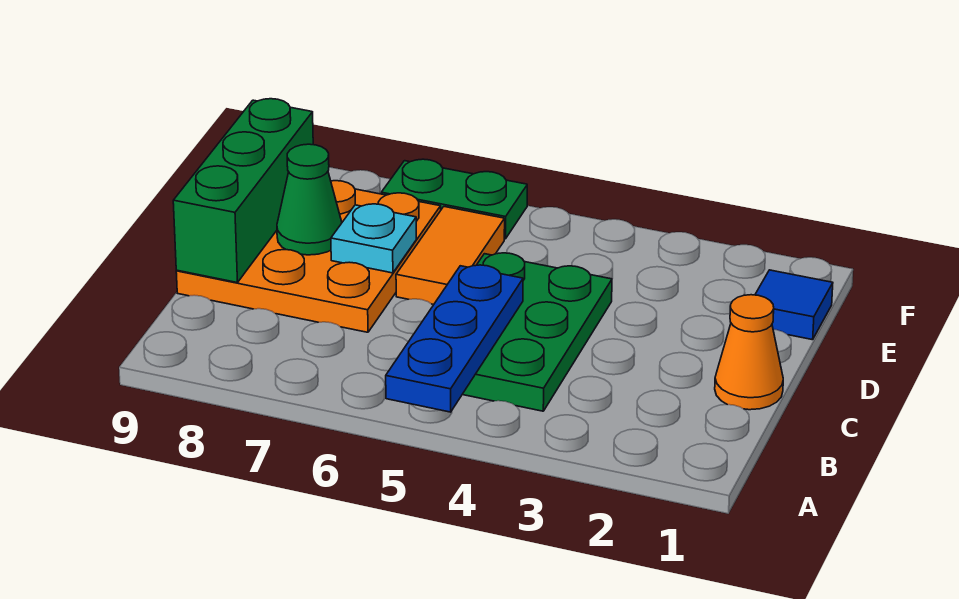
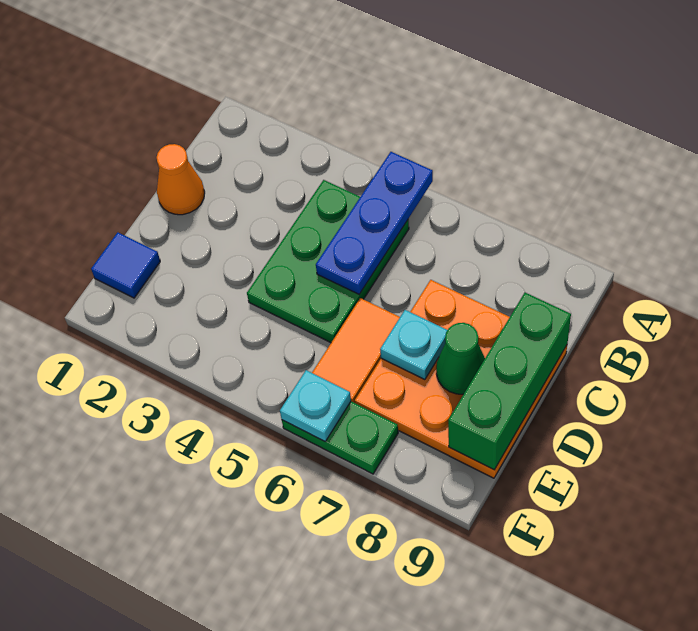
none -> cyan plate F6 level 2

